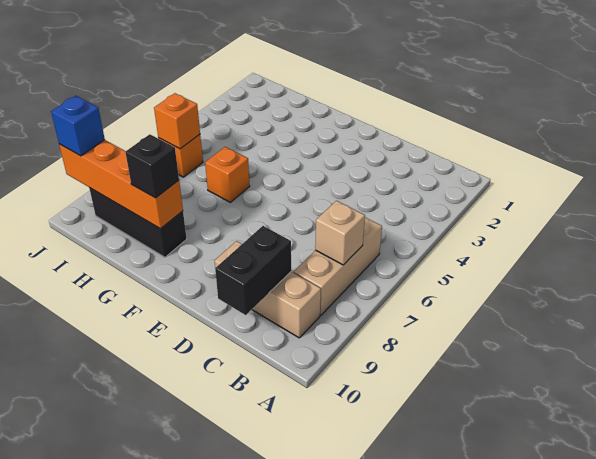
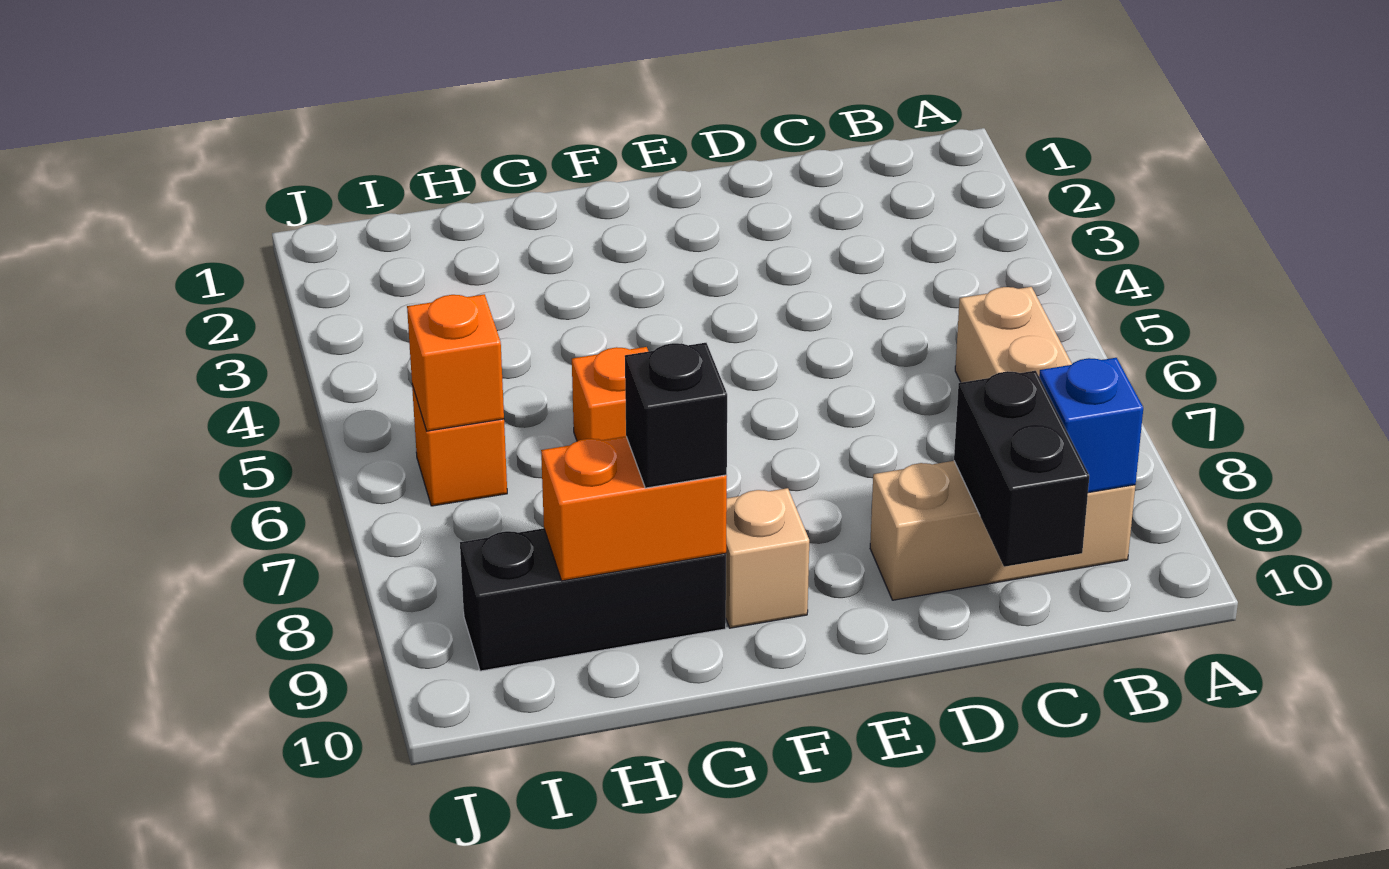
tan brick B7 level 2 -> tan brick F9 level 1
orange brick G9:J9 level 2 -> orange brick G9:H9 level 2
blue brick J9 level 3 -> blue brick B9 level 2

